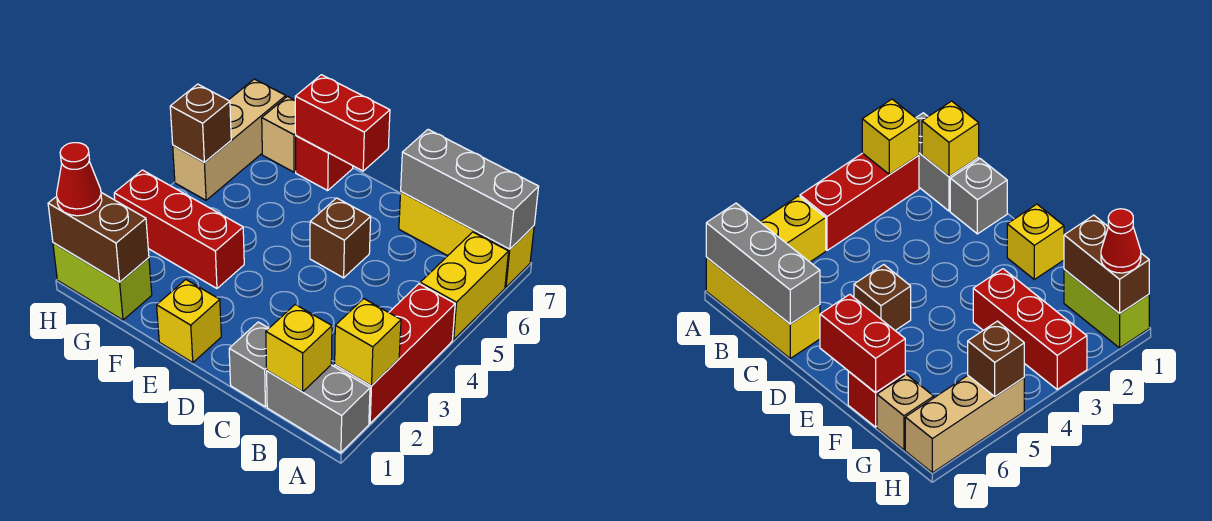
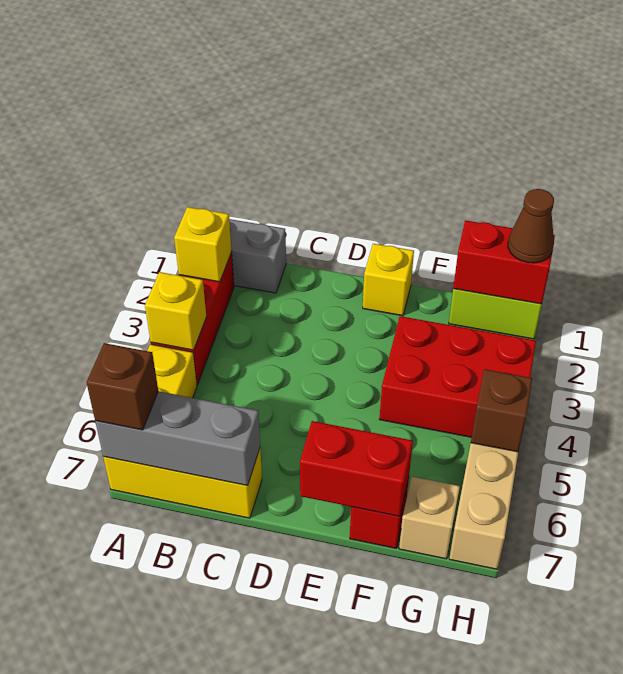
yellow brick B1 level 2 -> yellow brick A4 level 2
grey brick C1 level 1 -> none
brown brick D5 level 1 -> brown brick A7 level 3
red brick F3:H3 level 1 -> red brick F3:H4 level 1
brown brick G1:H1 level 2 -> red brick G1:H1 level 2
red cone H1 level 3 -> brown cone H1 level 3

